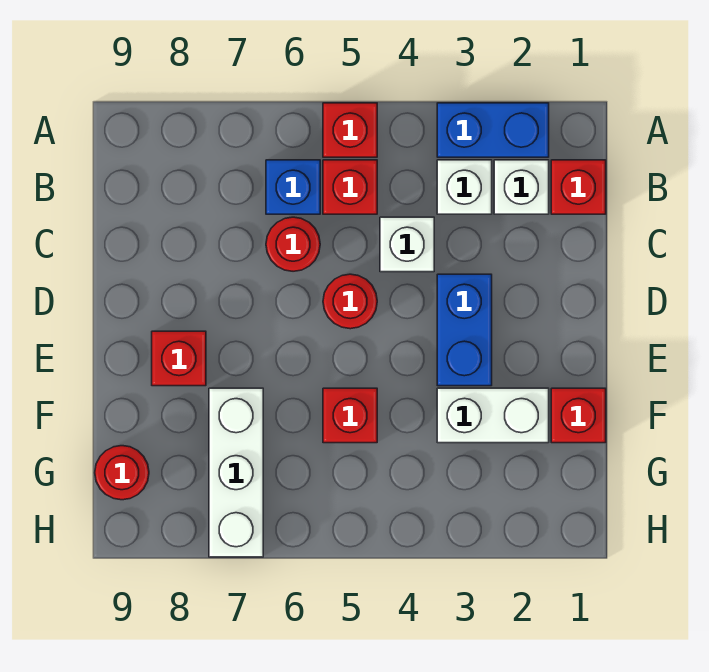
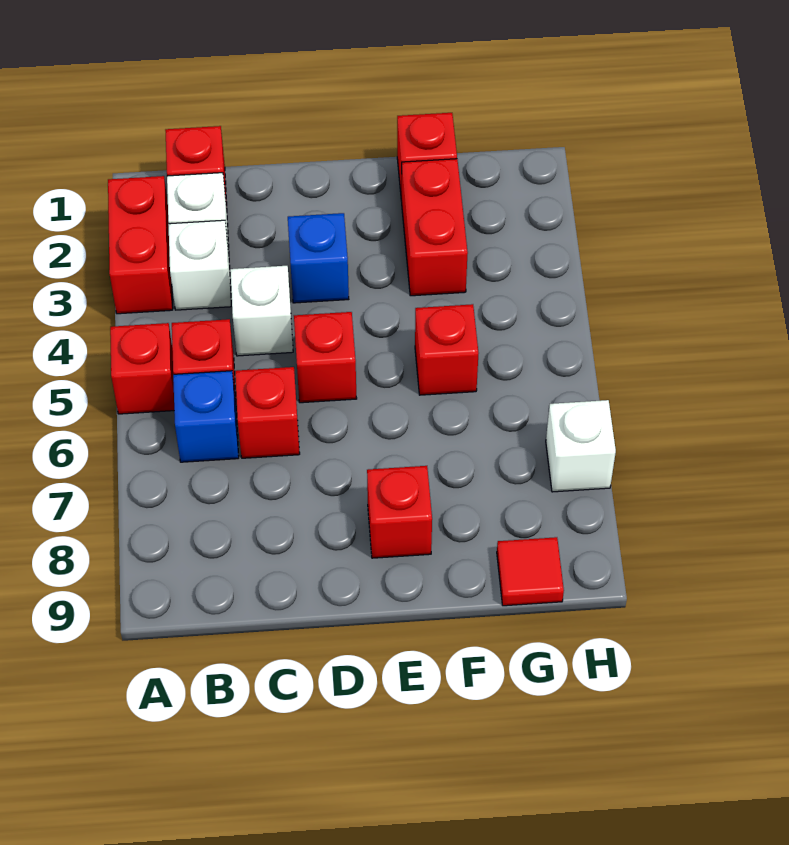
blue brick A2:A3 level 1 -> red brick A2:A3 level 1
red round brick C6 level 1 -> red brick C6 level 1
blue brick D3:E3 level 1 -> blue brick D3 level 1
red round brick D5 level 1 -> red brick D5 level 1
white brick F2:F3 level 1 -> red brick F2:F3 level 1
white brick F7:H7 level 1 -> white brick H7 level 1
red round brick G9 level 1 -> red tile G9 level 1

